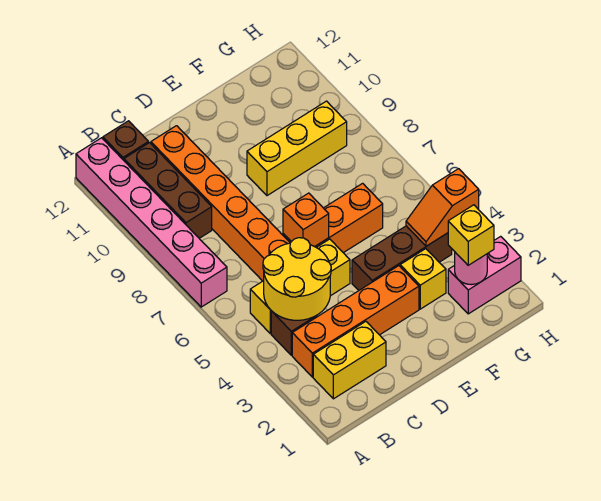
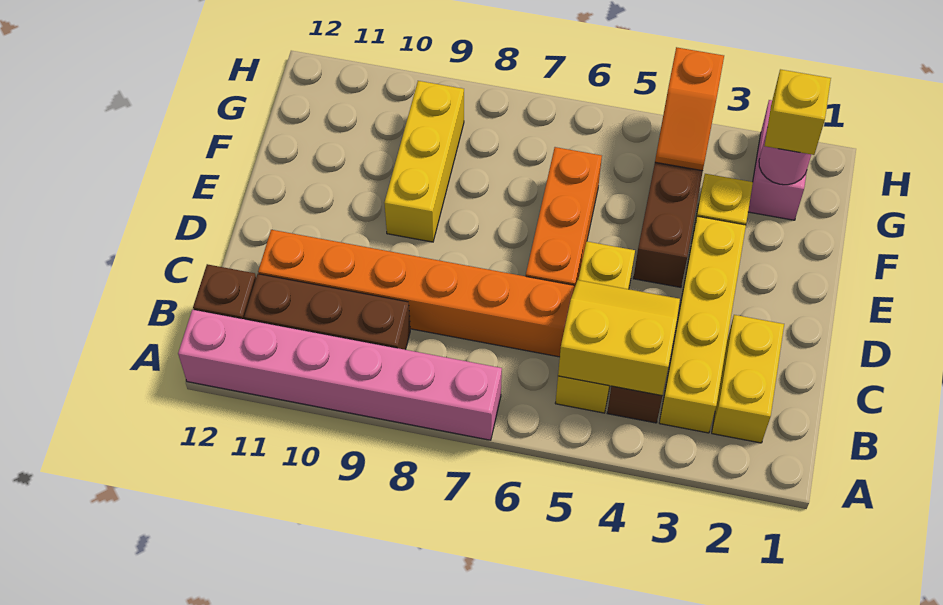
orange brick B3:E3 level 1 -> yellow brick B3:E3 level 1
yellow round brick B4:C5 level 2 -> yellow slope B4:C5 level 2 top B
orange brick D6 level 2 -> none

